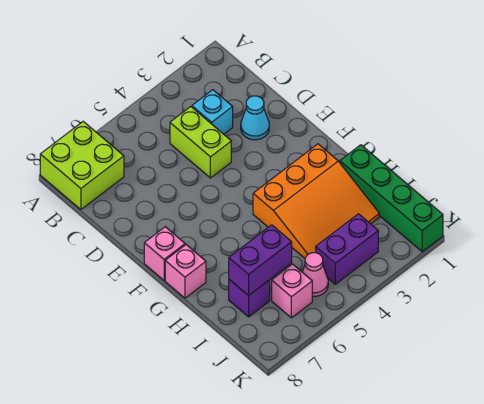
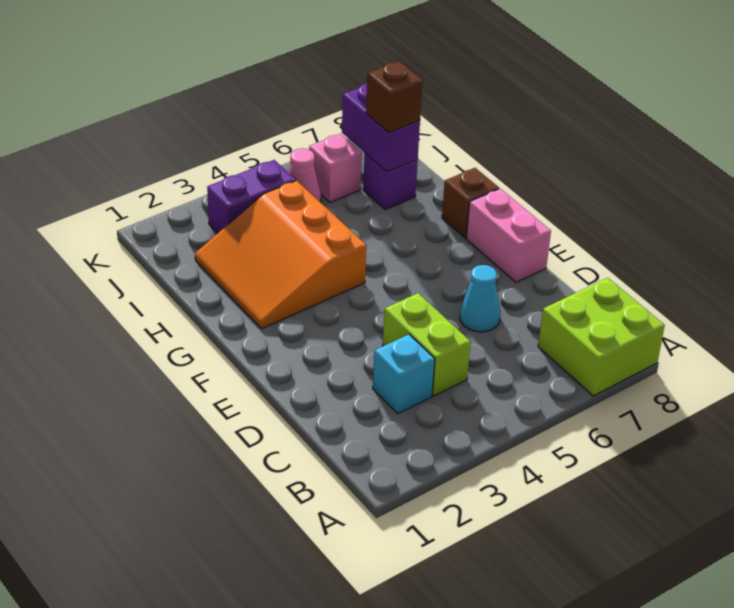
cyan cone D2 level 1 -> cyan cone D6 level 1
pink brick F8 level 1 -> pink brick E8:F8 level 1
orange slope G2:I4 level 1 top G -> orange slope G2:I4 level 1 top 4
pink brick G8 level 1 -> brown brick G8 level 1
green brick H1:K1 level 1 -> none
purple brick I6:I7 level 2 -> purple brick I7:J7 level 2
none -> brown brick I7 level 3

